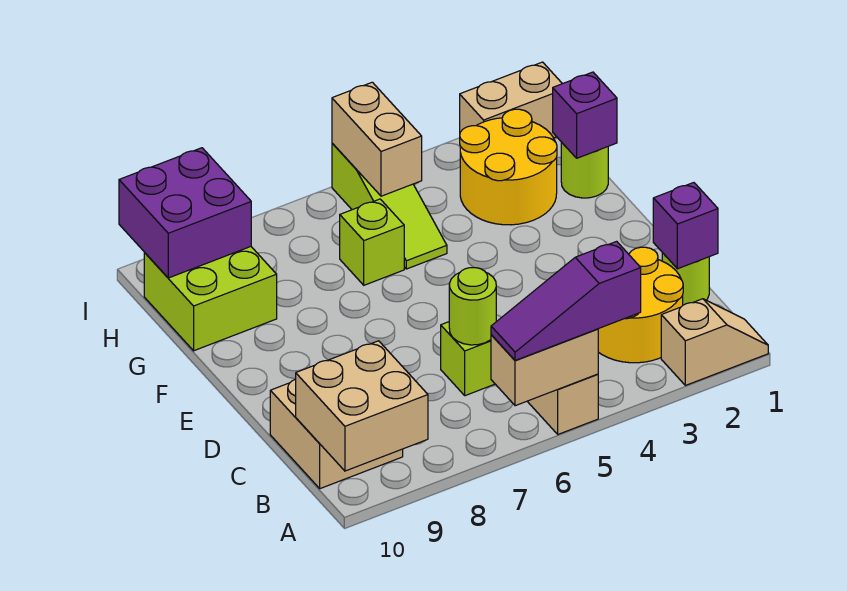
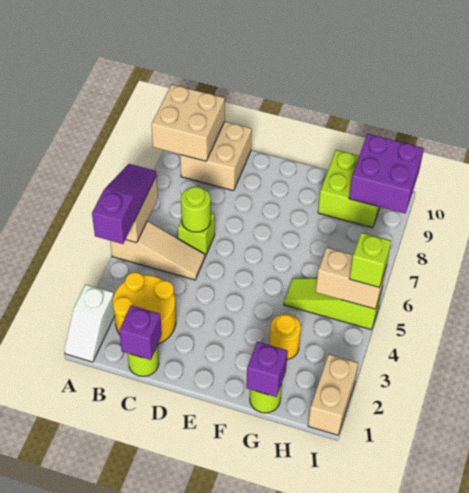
tan slope A1:A2 level 1 top 2 -> white slope A1:A2 level 1 top 2
yellow round brick G2:H3 level 1 -> yellow round brick G3 level 1
lime brick G6 level 1 -> lime brick I5 level 3

